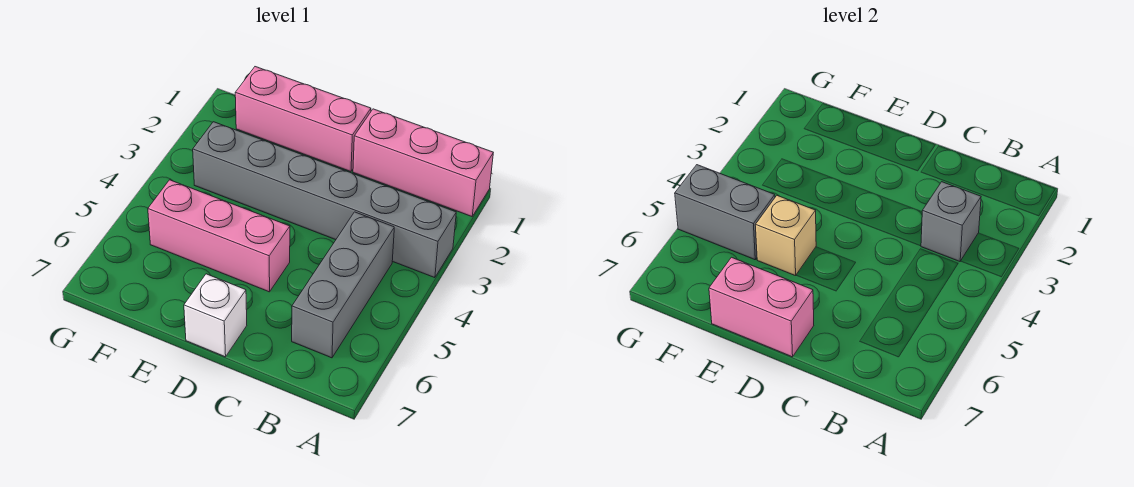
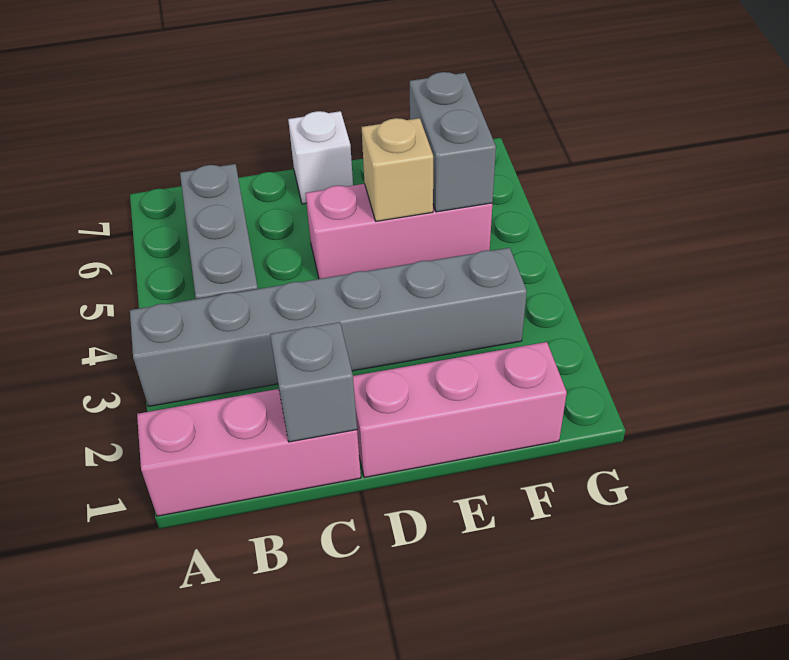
grey brick B3 level 2 -> grey brick C1 level 2
pink brick D7:E7 level 2 -> none
grey brick F5:G5 level 2 -> grey brick F5:F6 level 2

